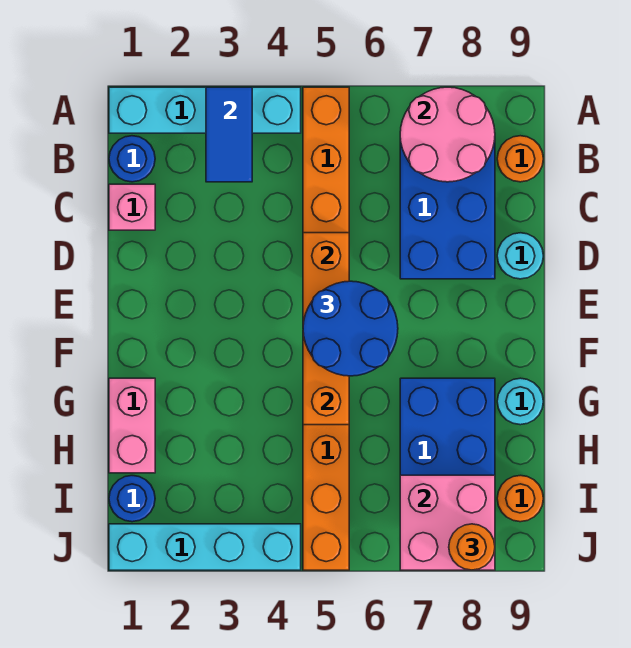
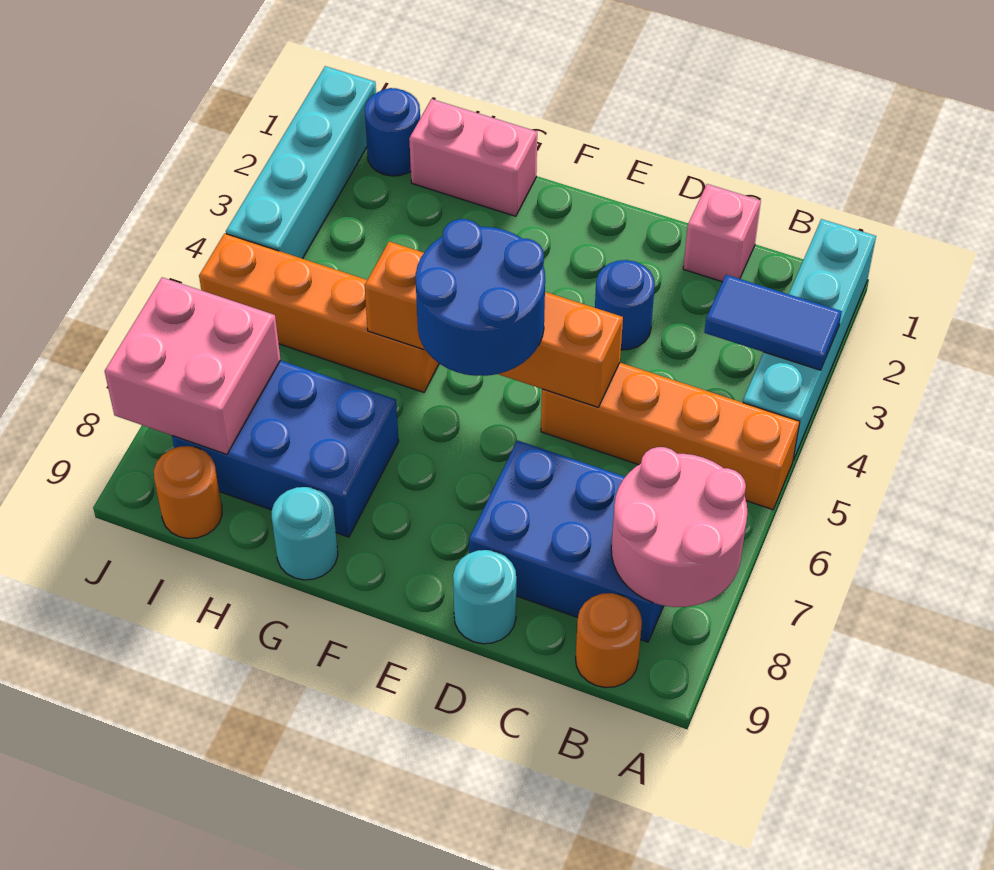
blue round brick B1 level 1 -> blue round brick D3 level 1
orange round brick J8 level 3 -> none

